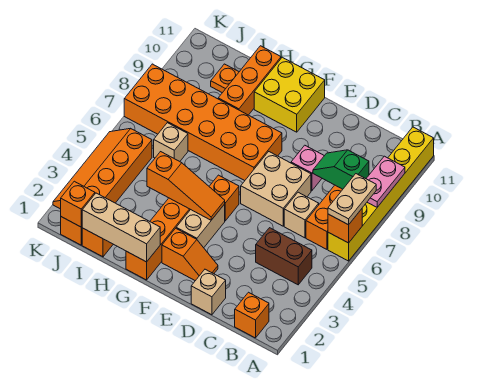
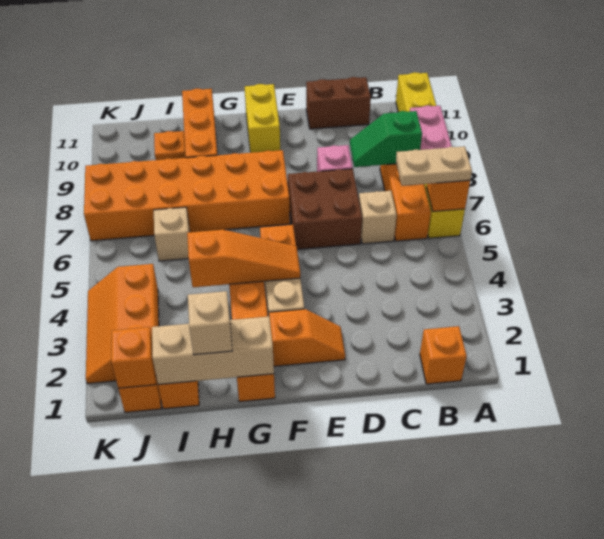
tan plate A6:A7 level 3 -> tan plate A6:B6 level 3
brown brick B4:C4 level 1 -> brown brick C11:D11 level 1
tan brick D1 level 1 -> tan brick H1 level 3
tan brick D6:E7 level 1 -> brown brick D6:E7 level 1
yellow brick F10:G11 level 1 -> yellow brick F10:F11 level 1
orange slope J2:K5 level 1 top J -> orange slope J2:K4 level 1 top J

